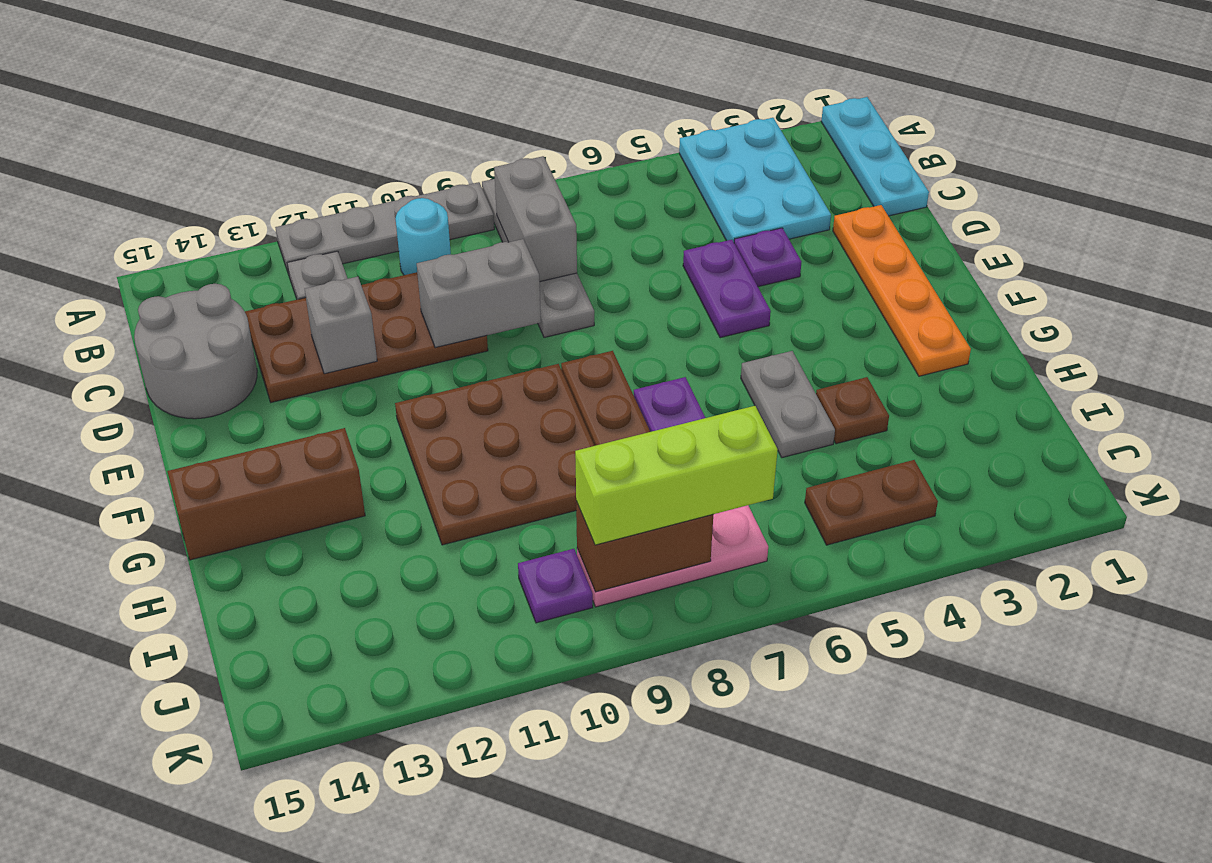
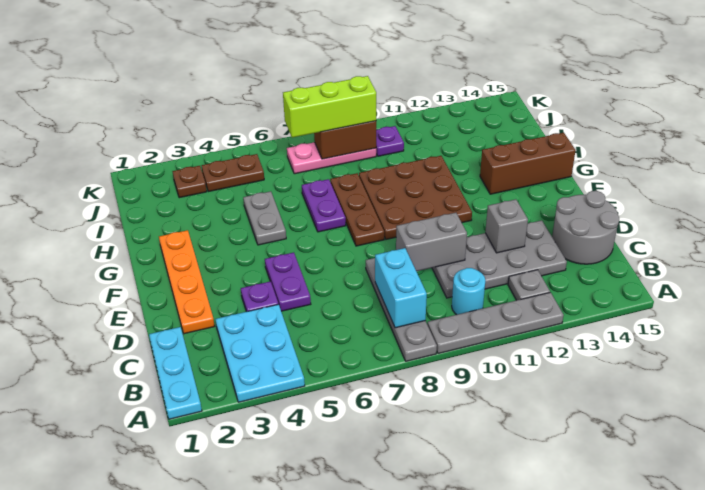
grey brick B8:C8 level 2 -> cyan brick B8:C8 level 2
brown plate C10:D13 level 1 -> grey plate C10:D13 level 1
brown plate H4 level 1 -> brown plate J3 level 1

